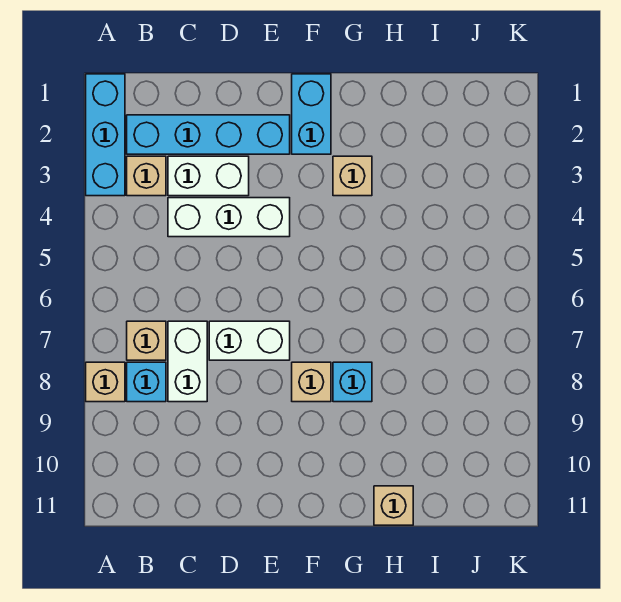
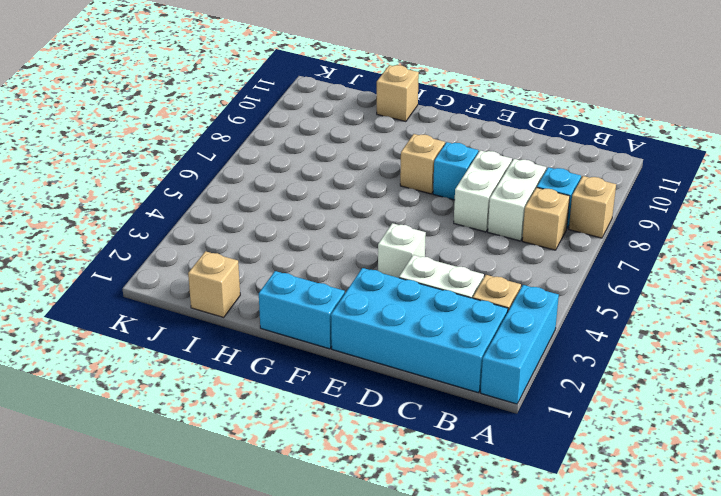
cyan brick B2:E2 level 1 -> cyan brick B1:E2 level 1
white brick C4:E4 level 1 -> white brick E4 level 1
white brick D7:E7 level 1 -> white brick D7:D8 level 1
cyan brick F1:F2 level 1 -> cyan brick F1:G1 level 1
tan brick G3 level 1 -> tan brick I1 level 1
cyan brick G8 level 1 -> cyan brick E8 level 1

